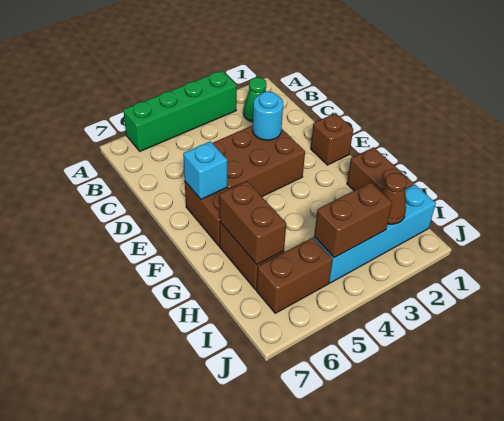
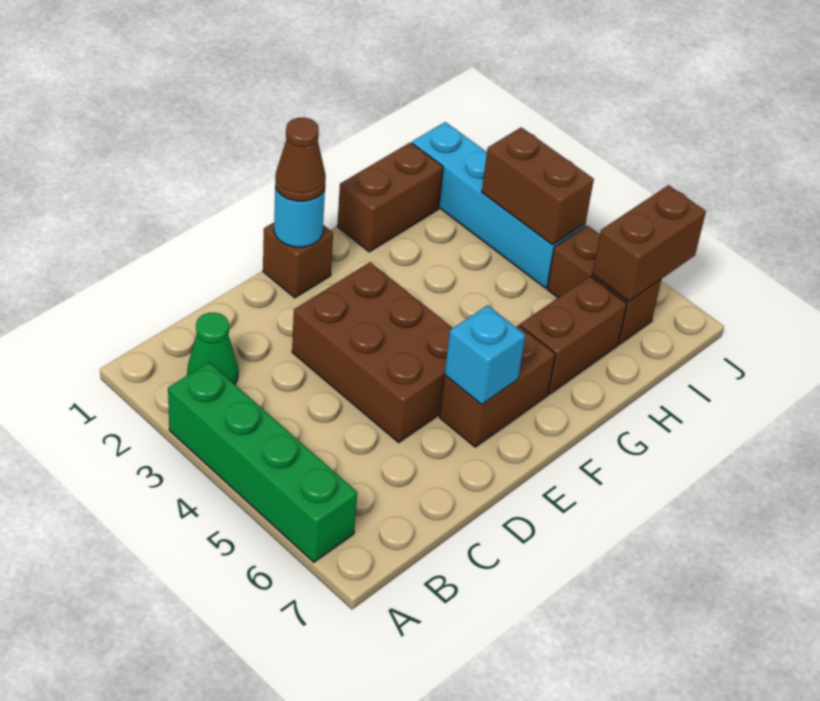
cyan round brick D3 level 2 -> cyan round brick E1 level 2
brown brick G6:H6 level 2 -> brown brick I6:J6 level 2
brown cone I2 level 2 -> brown cone E1 level 3

